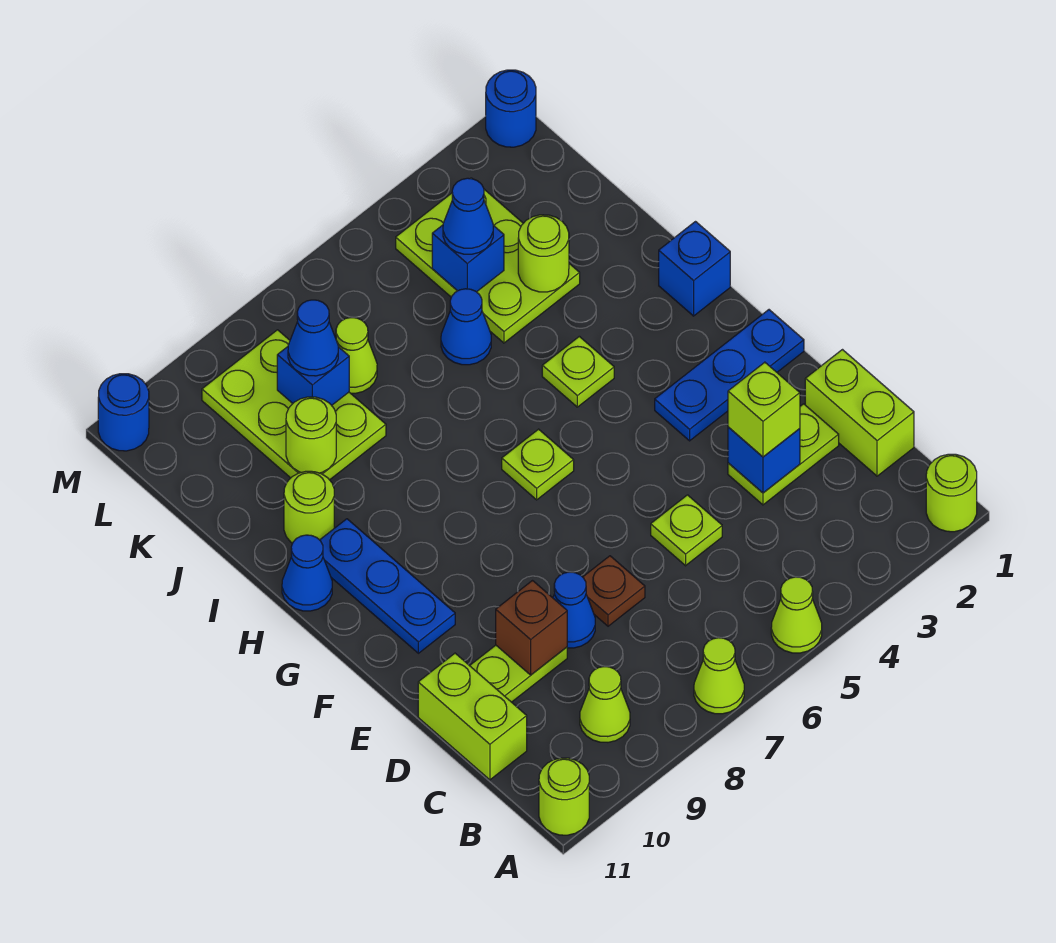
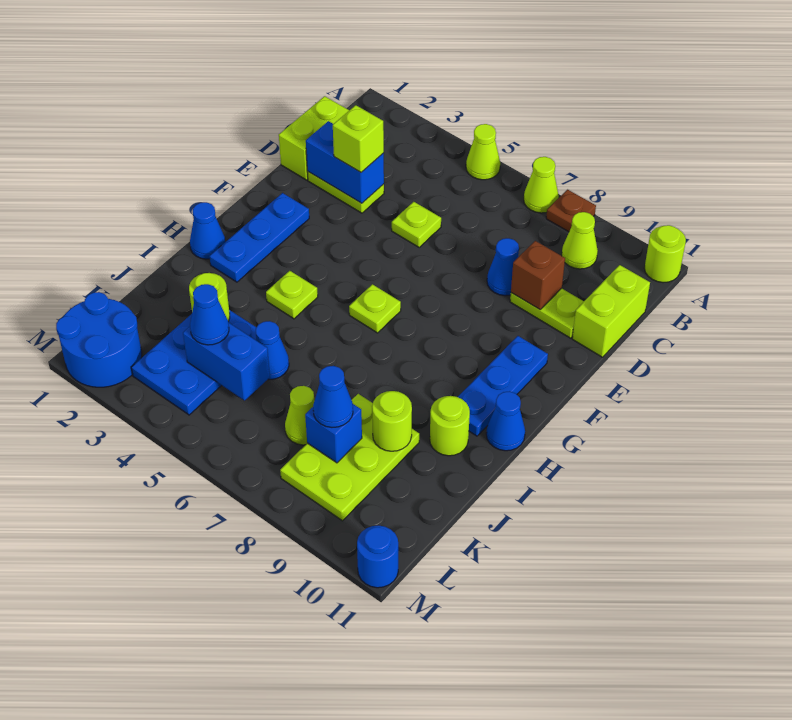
lime round brick A1 level 1 -> none
blue brick D3 level 2 -> blue brick D2:D3 level 2
brown plate D7 level 1 -> brown plate A8 level 1
blue plate F1:F3 level 1 -> blue plate F2:H2 level 1
blue brick H1 level 1 -> blue cone H1 level 1
lime plate J3:L4 level 1 -> blue plate J3:L4 level 1
blue brick K4 level 2 -> blue brick K4:K5 level 2
blue round brick M1 level 1 -> blue round brick L1:M2 level 1

